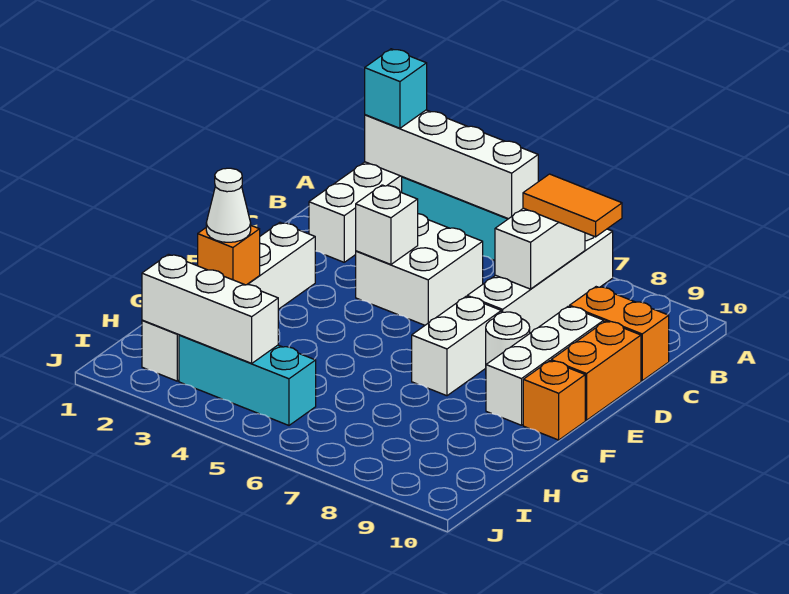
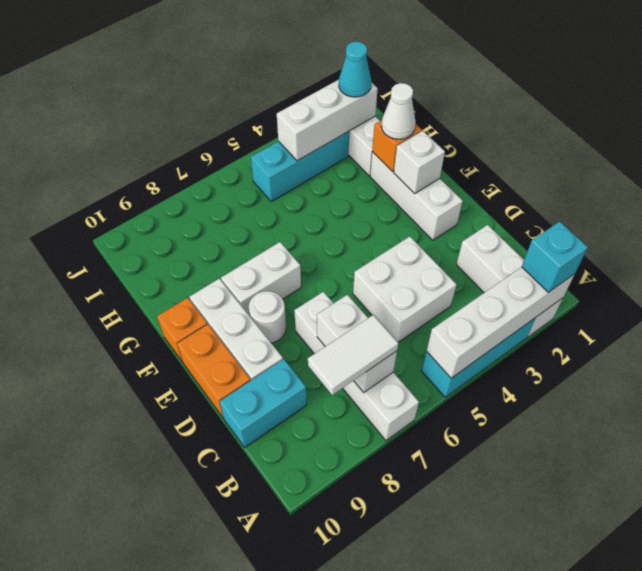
orange tile B7:B8 level 3 -> white tile B7:B8 level 3
orange brick C9:C10 level 1 -> cyan brick C9:C10 level 1
white brick D4 level 2 -> white brick F2 level 2
white brick E7:F7 level 1 -> white brick F7:F8 level 1
none -> cyan cone I2 level 3

